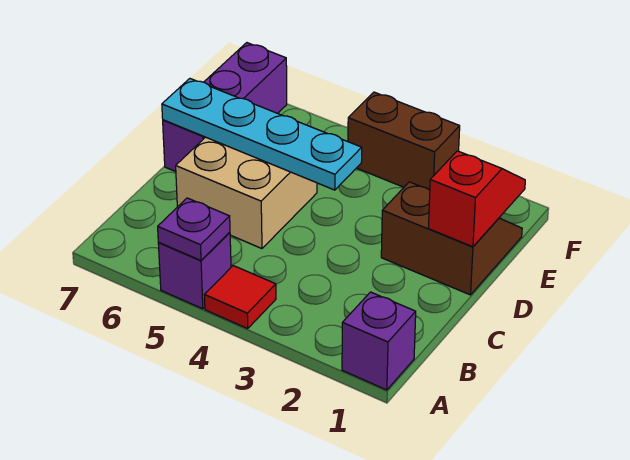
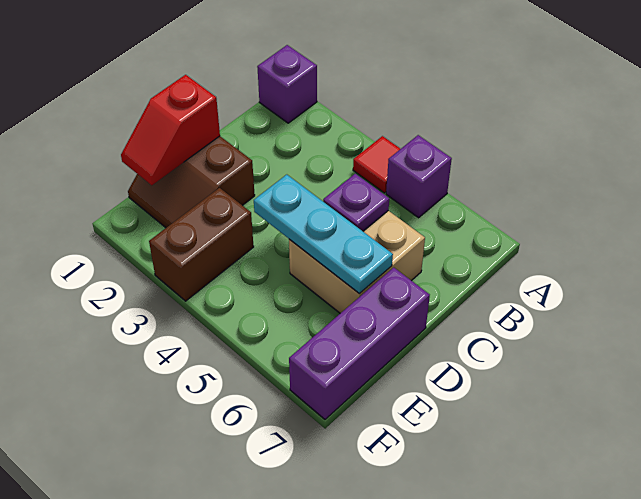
purple plate A5 level 2 -> purple plate C5 level 2
cyan plate D4:D7 level 2 -> cyan plate D4:D6 level 2
brown brick F3:F4 level 1 -> brown brick E3:F3 level 1

